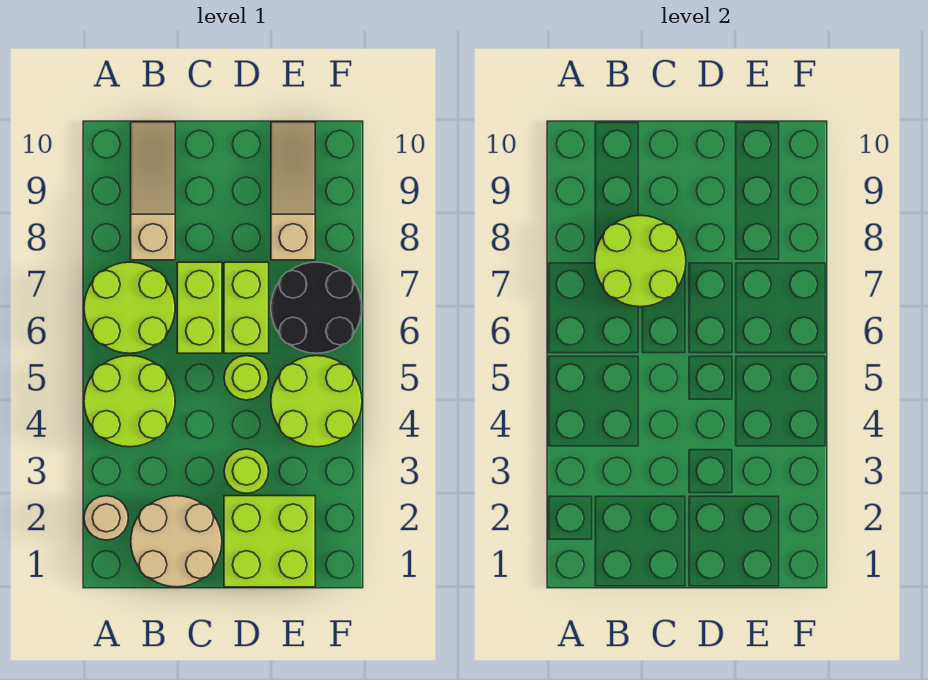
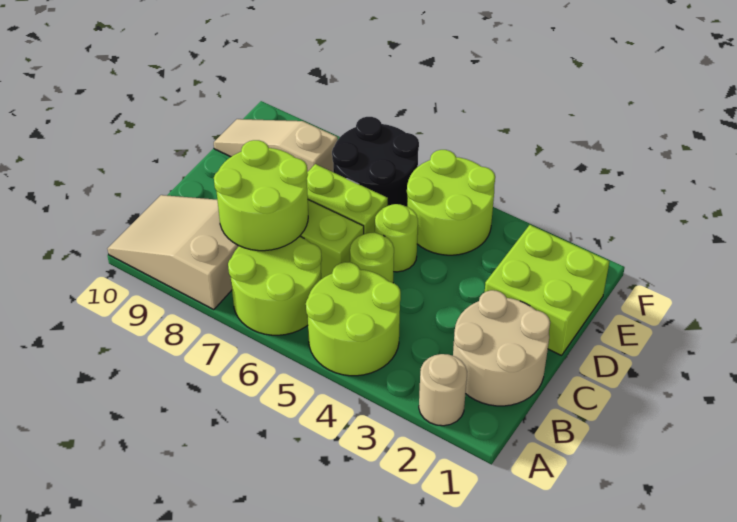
tan slope B8:B10 level 1 top 8 -> tan slope A8:B10 level 1 top 8
lime round brick D3 level 1 -> lime round brick C5 level 1

